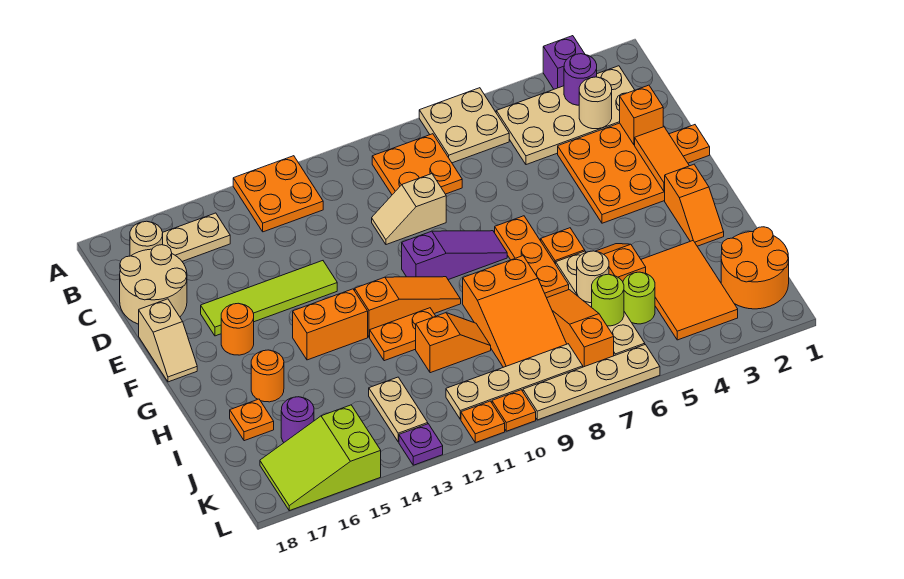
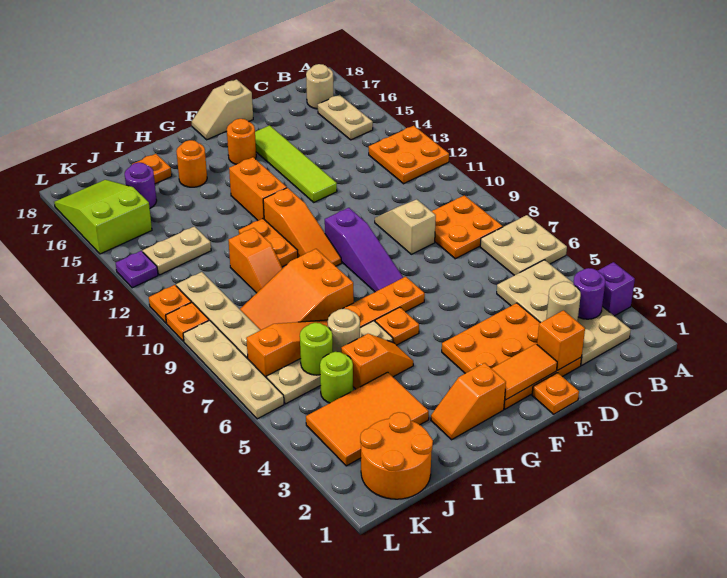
tan round brick C17:D18 level 1 -> none

